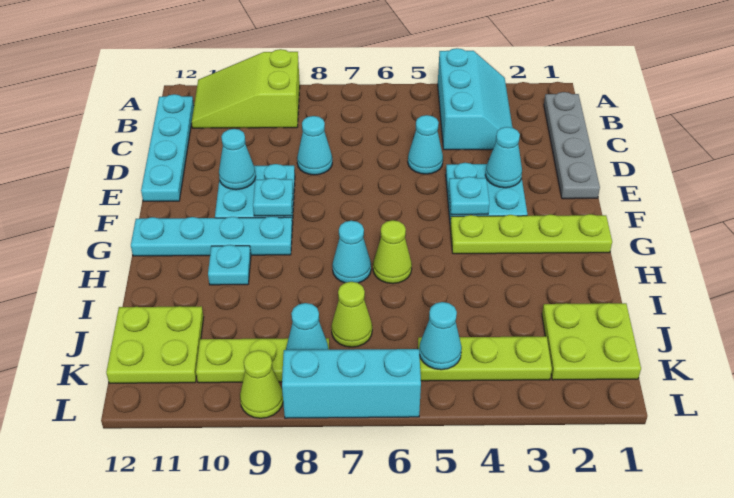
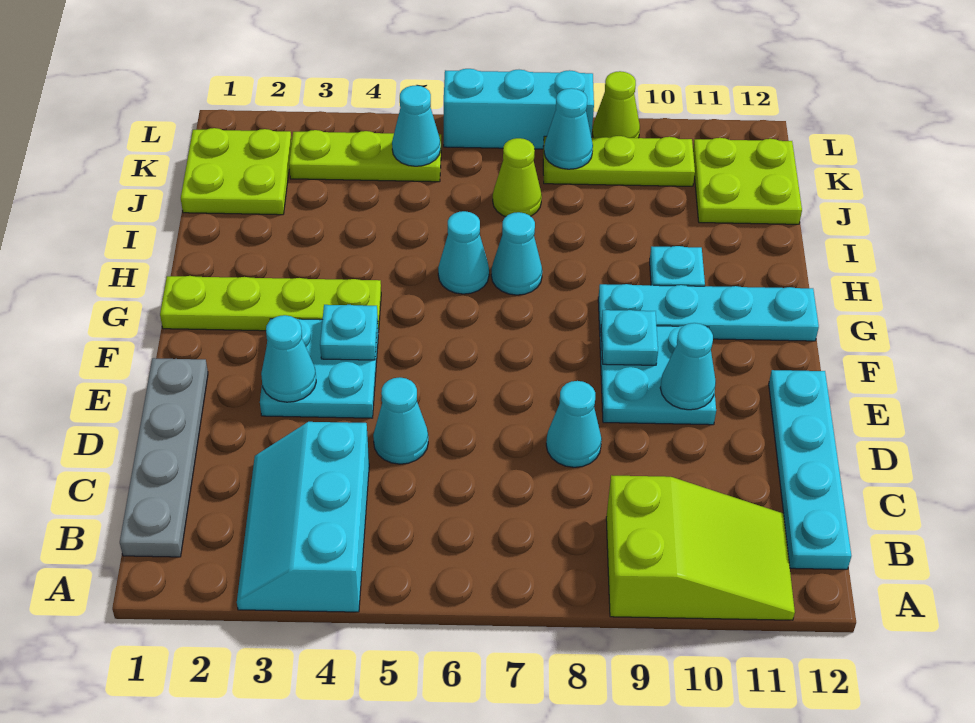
lime cone H6 level 1 -> cyan cone H6 level 1

